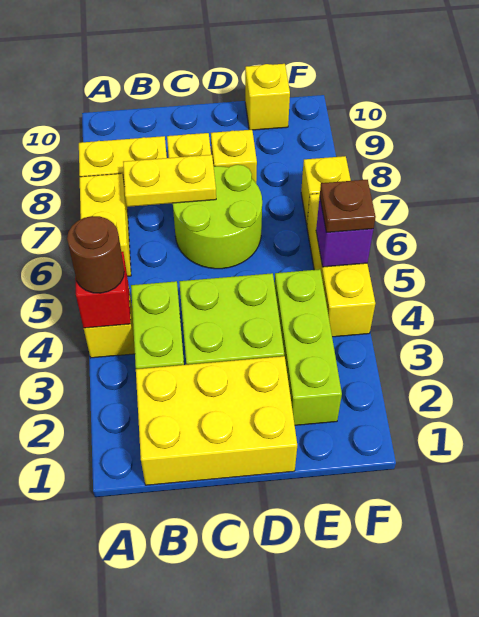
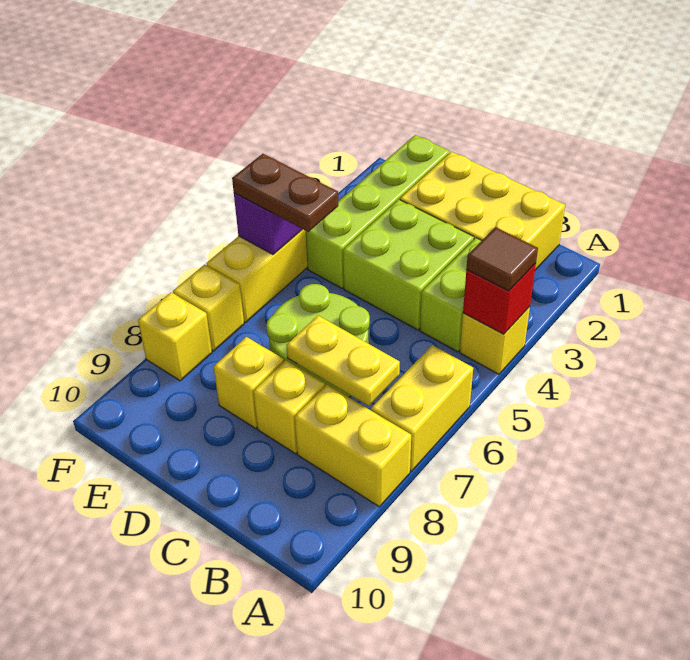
brown round brick A4 level 3 -> brown tile A4 level 3
lime brick E2:E4 level 1 -> lime brick E1:E4 level 1
yellow brick E10 level 1 -> yellow brick F8 level 1
brown plate F5 level 3 -> brown plate E5:F5 level 3

